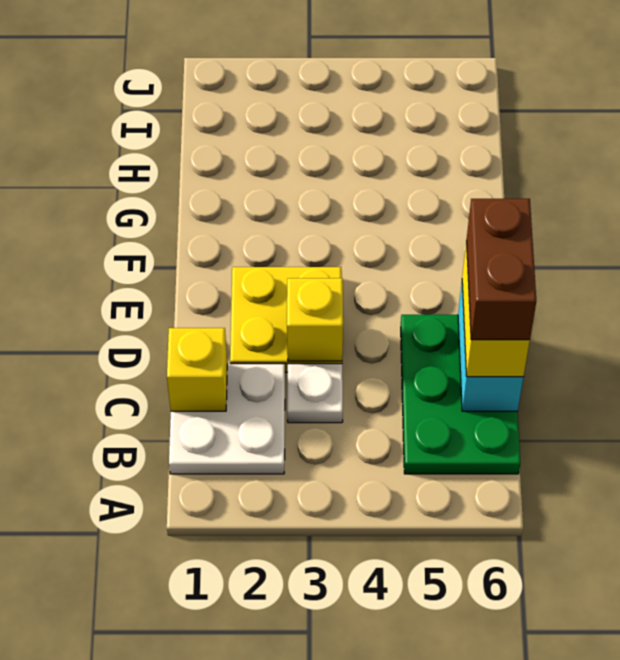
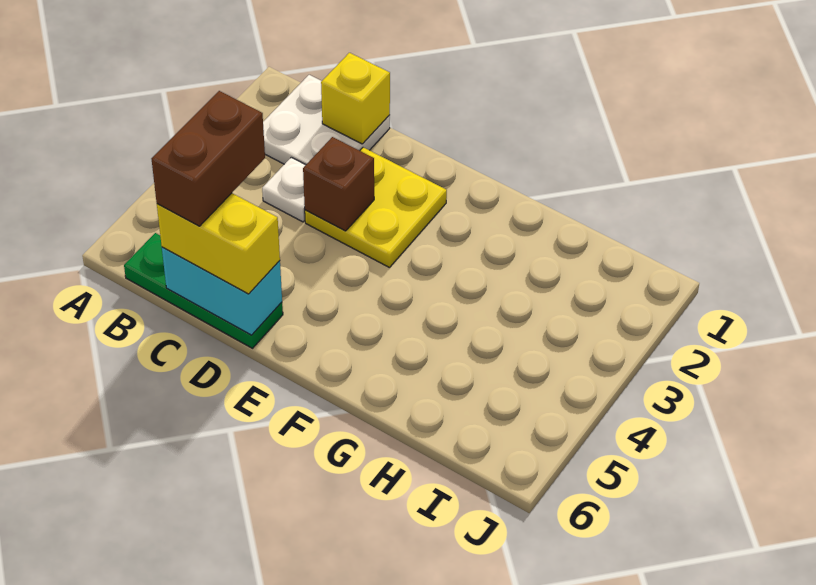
green plate B5:D6 level 1 -> green plate B6:D6 level 1
brown brick C6:D6 level 4 -> brown brick C5:C6 level 4
yellow brick D3 level 2 -> brown brick D3 level 2

